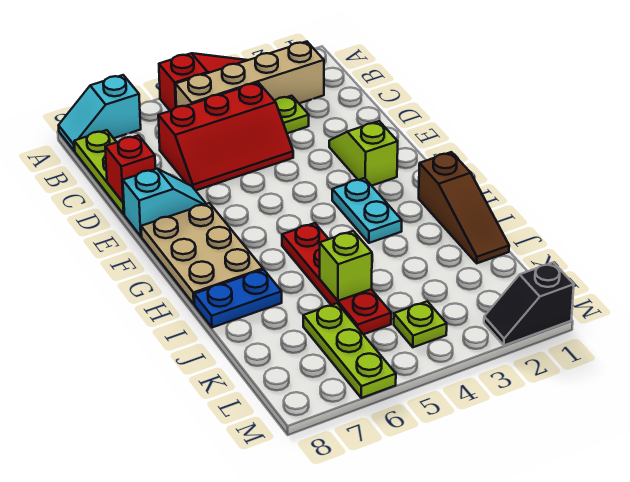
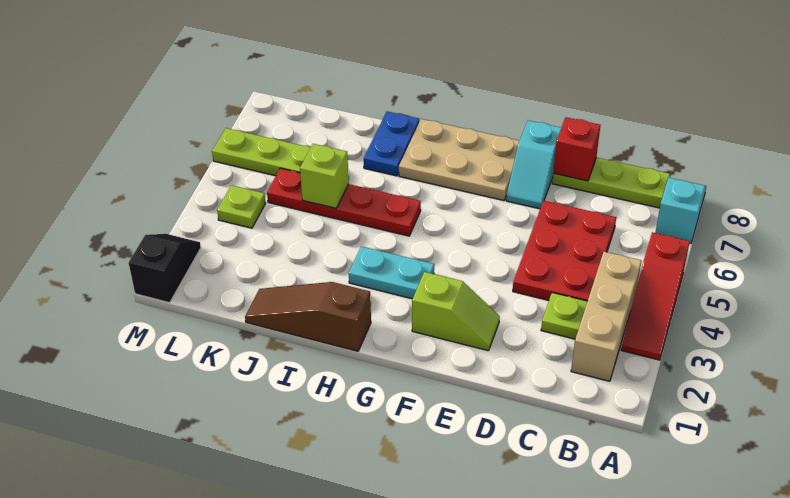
tan brick B2:B5 level 1 -> tan brick B2:B4 level 1
red slope C4:D6 level 1 top C -> red plate C4:D6 level 1

